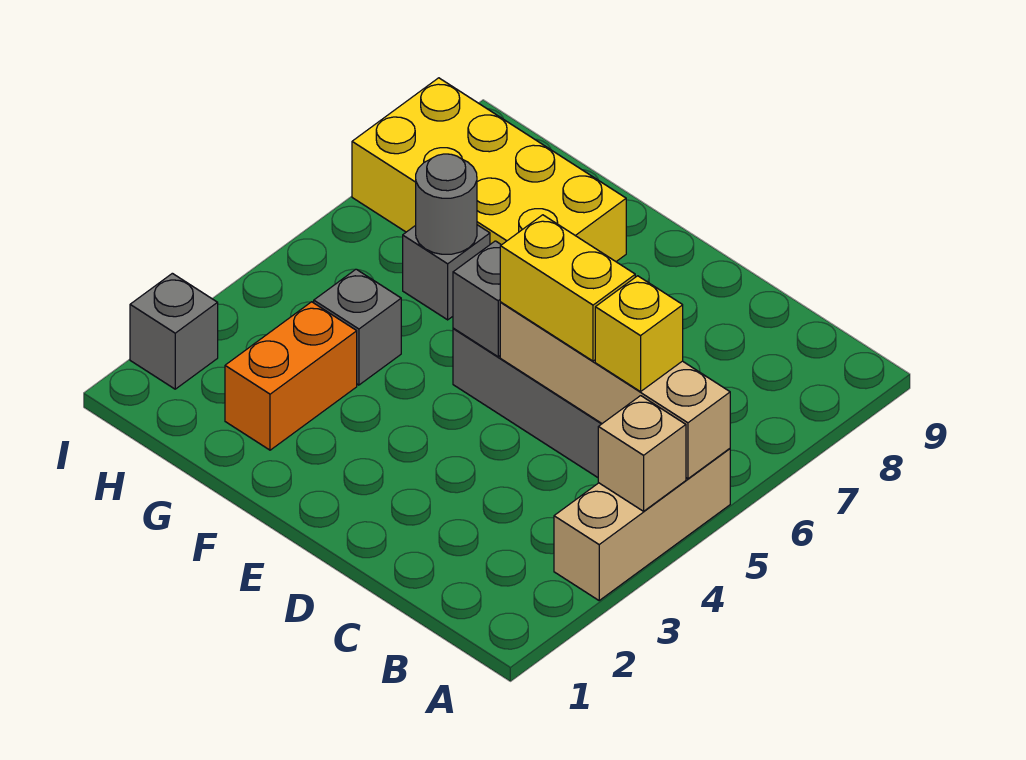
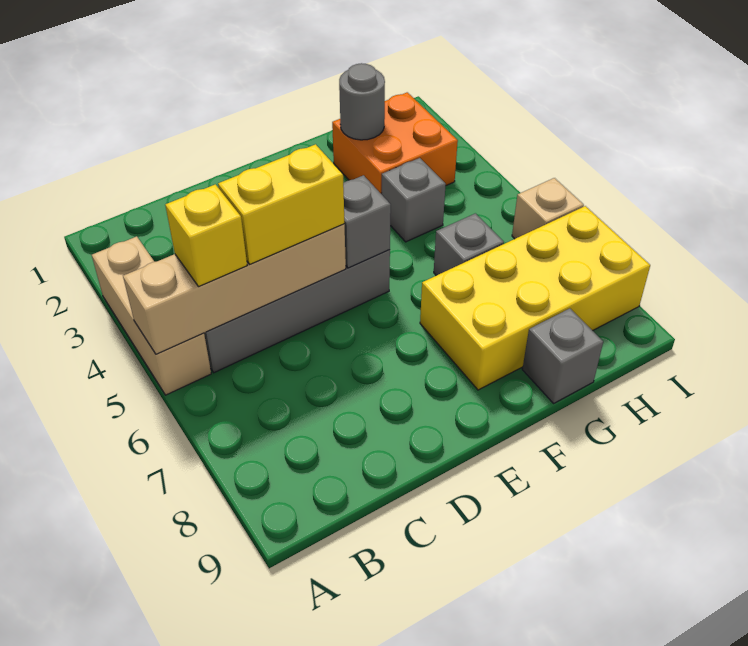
tan brick A4 level 2 -> tan brick I6 level 1
orange brick G2:G3 level 1 -> orange brick G2:H3 level 1
grey round brick G6 level 2 -> grey round brick G2 level 2
grey brick I2 level 1 -> grey brick G9 level 1

